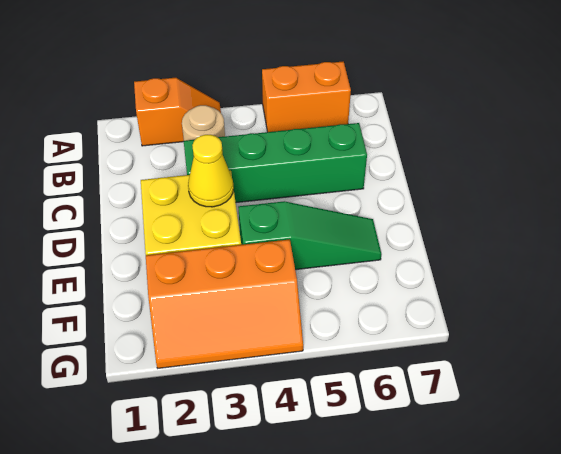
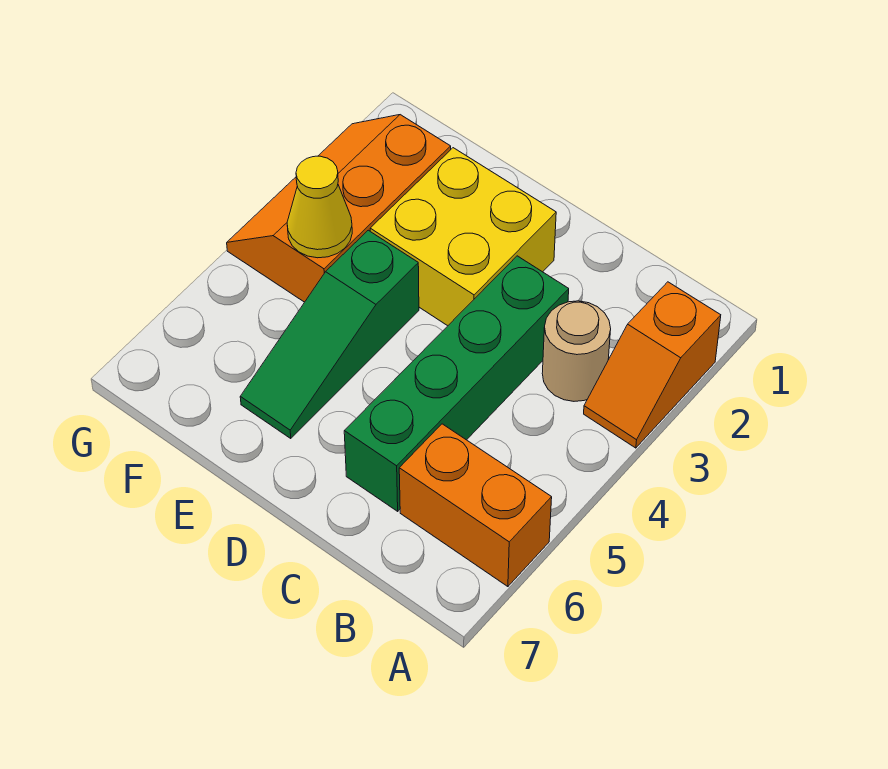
orange brick A5:A6 level 1 -> orange brick A6:B6 level 1
yellow cone D3 level 2 -> yellow cone F4 level 2

